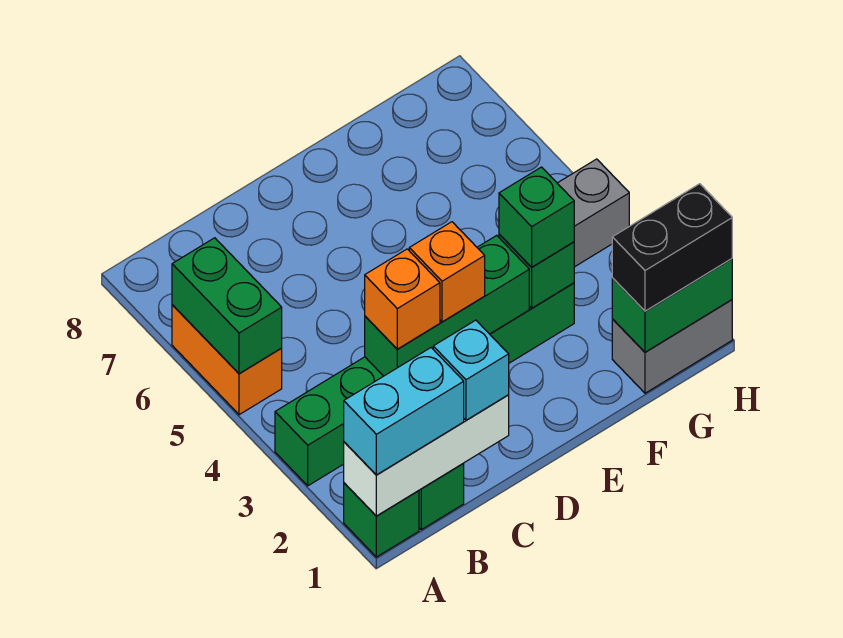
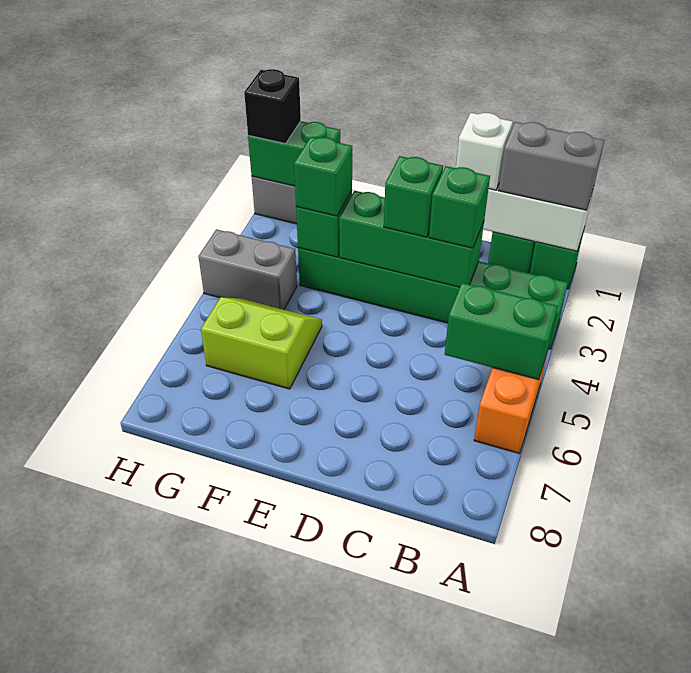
cyan brick A1:B1 level 3 -> grey brick A1:B1 level 3
green brick A5:A6 level 2 -> green brick A5:B5 level 2
cyan brick C1 level 3 -> white brick C1 level 3
orange brick C3 level 3 -> green brick C3 level 3
orange brick D3 level 3 -> green brick D3 level 3
none -> lime slope F5:G6 level 1 top 6
black brick G1:H1 level 3 -> black brick H1 level 3

